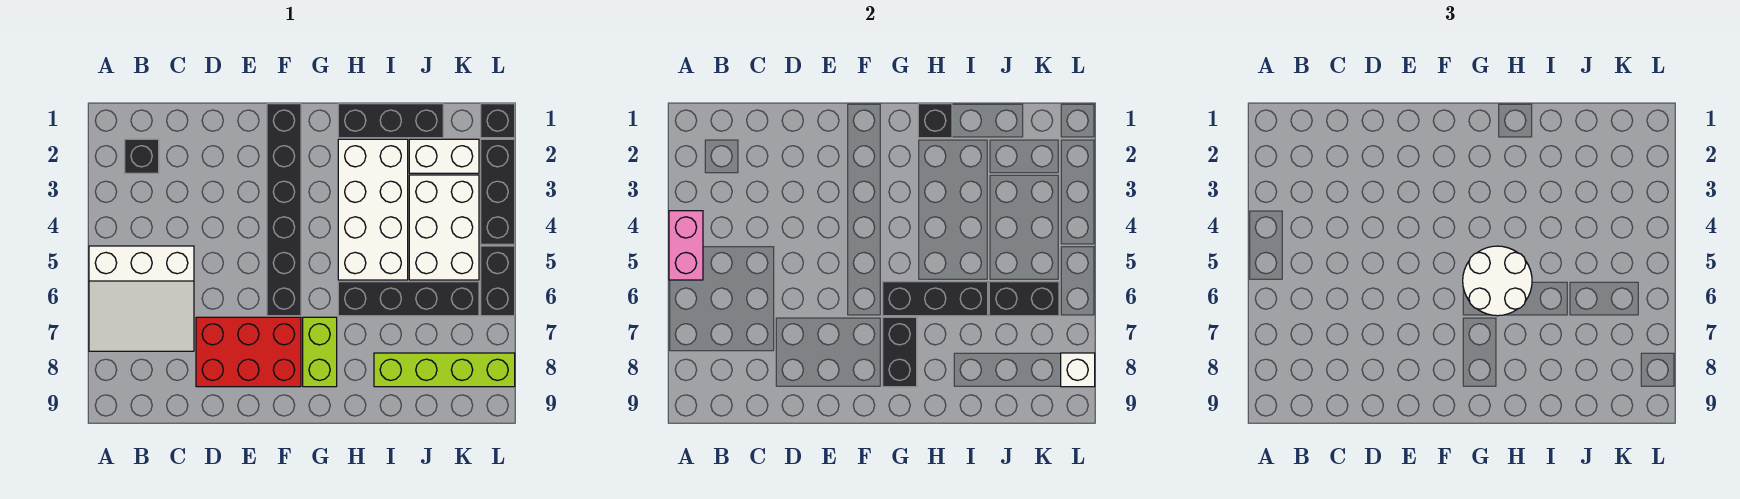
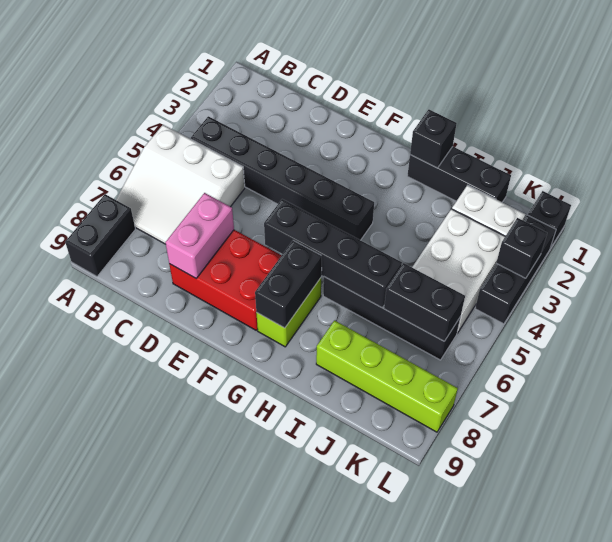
pink brick A4:A5 level 2 -> pink brick D7:D8 level 2
black brick B2 level 1 -> black brick L3 level 2
black brick F1:F6 level 1 -> black brick B4:G4 level 1
white round brick G5:H6 level 3 -> none
black brick G6:I6 level 2 -> black brick F6:I6 level 2
white brick H2:I5 level 1 -> none
black brick L5:L6 level 1 -> black brick A8:A9 level 1
white brick L8 level 2 -> none

